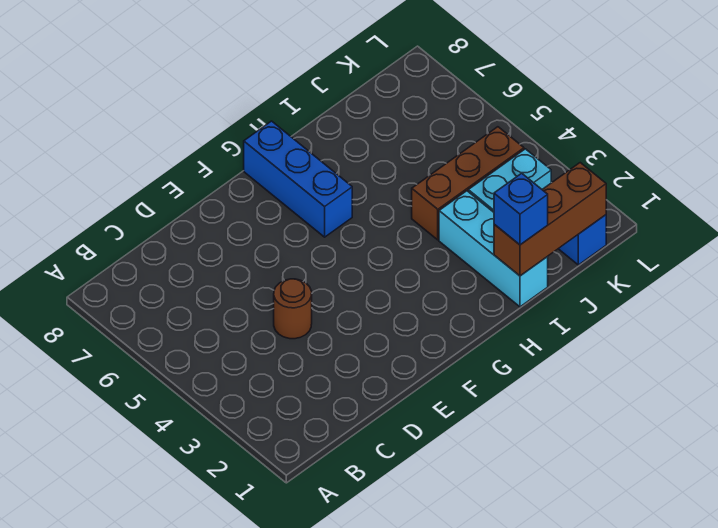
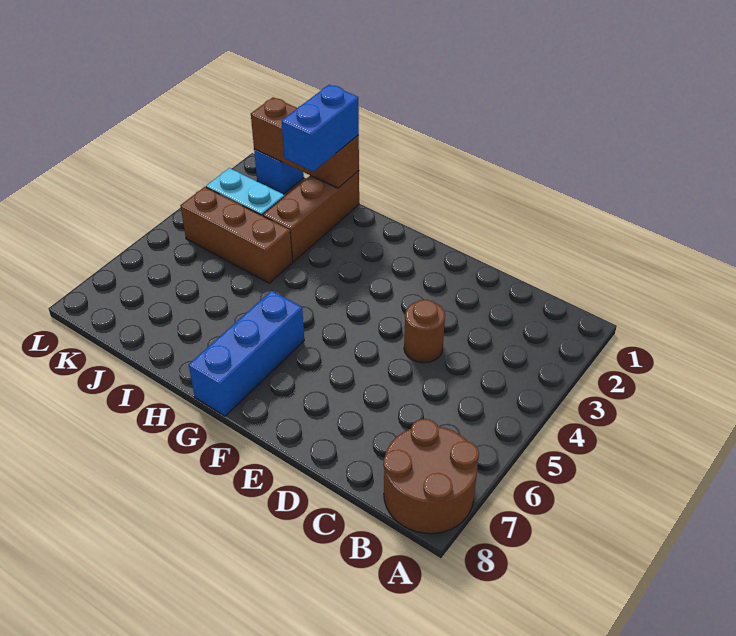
none -> brown round brick A7:B8 level 1
cyan brick I1:I3 level 1 -> brown brick I1:I3 level 1
blue brick I1 level 3 -> blue brick I1:I2 level 3

